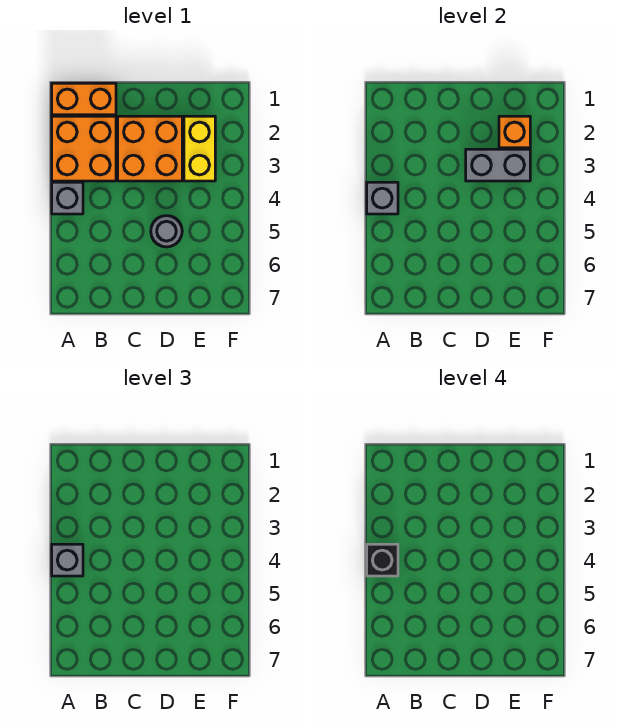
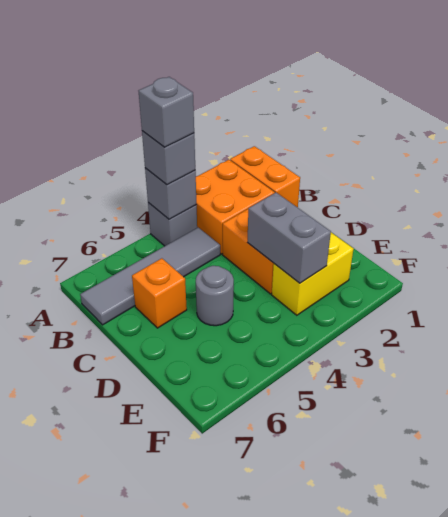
black brick A4 level 4 -> grey brick A4 level 4
none -> grey tile B4:B7 level 1
orange brick E2 level 2 -> orange brick C6 level 1

